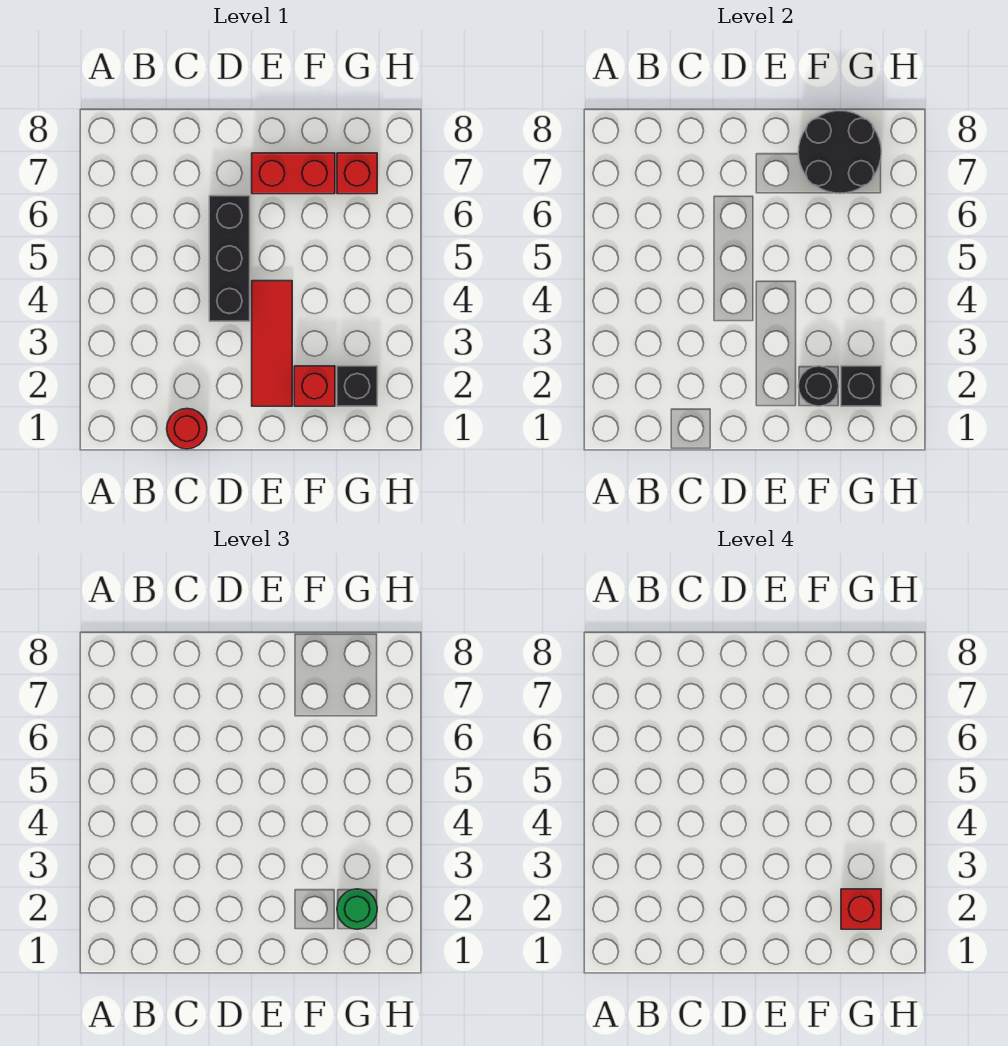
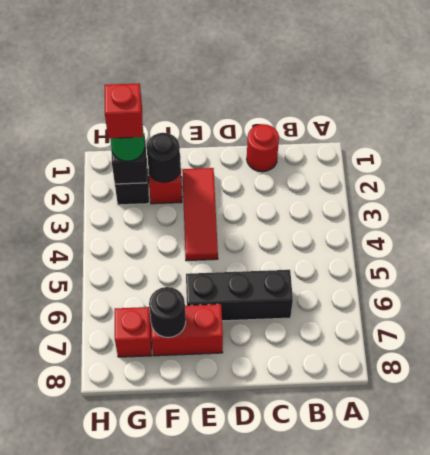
black brick D4:D6 level 1 -> black brick C6:E6 level 1
black round brick F7:G8 level 2 -> black round brick F7 level 2

